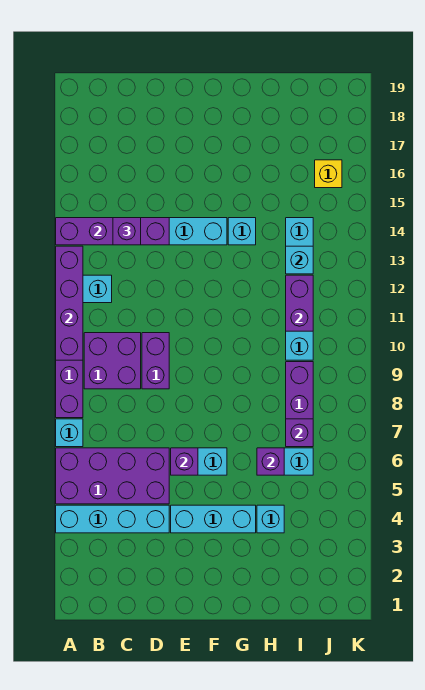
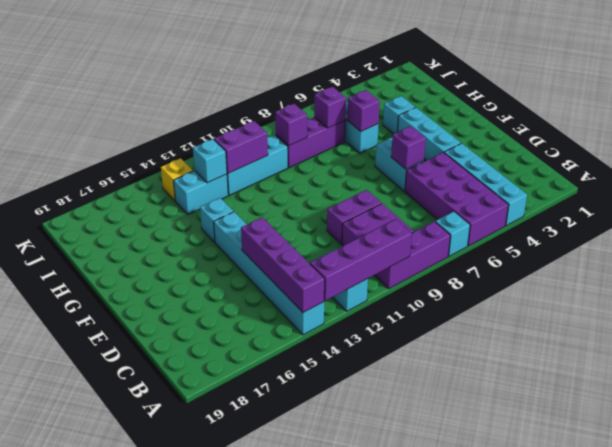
purple brick C14 level 3 -> purple brick I9 level 2
yellow brick J16 level 1 -> yellow brick J14 level 1

